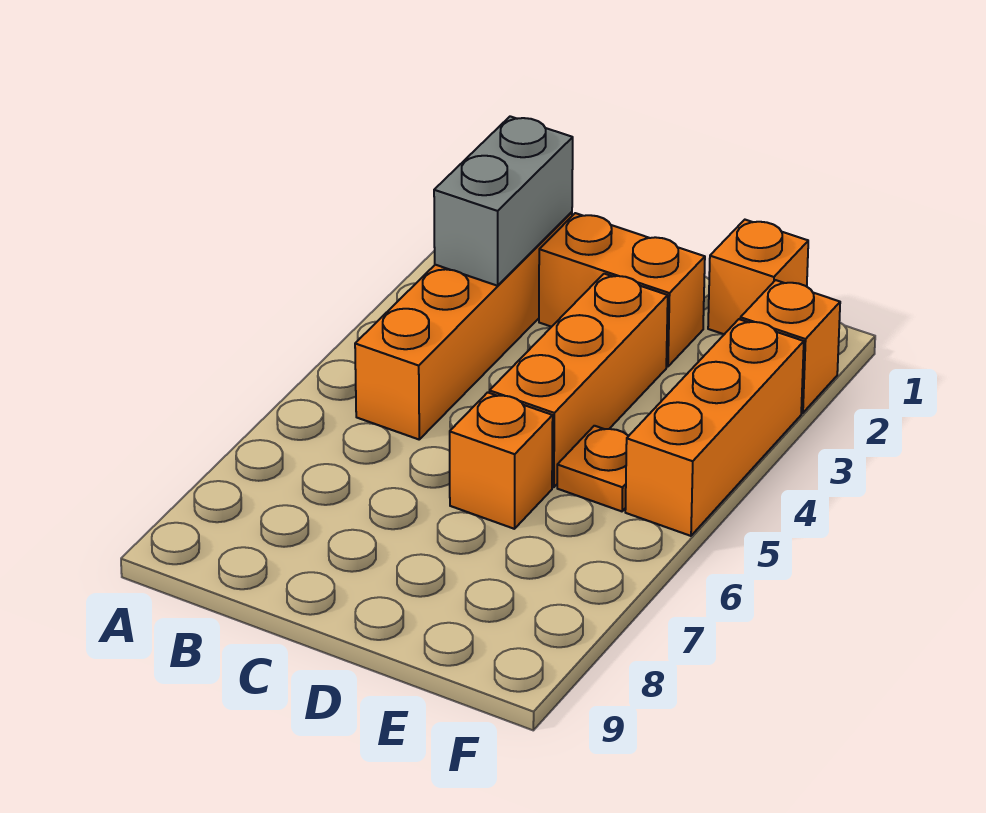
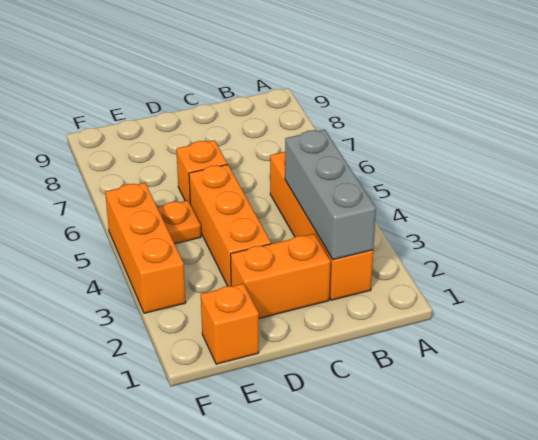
grey brick B2:B3 level 2 -> grey brick B2:B4 level 2
orange brick F2 level 1 -> none

